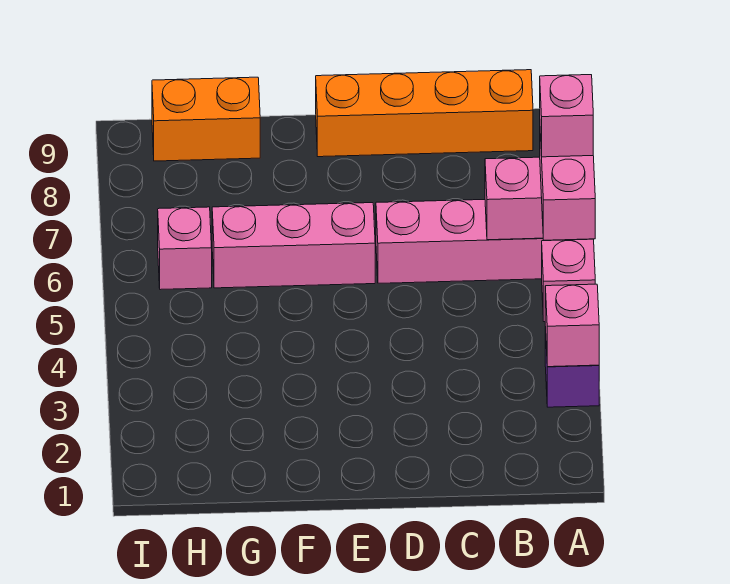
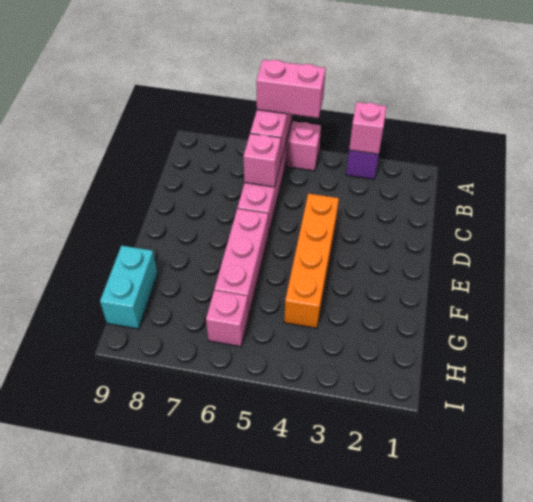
pink brick A6 level 4 -> pink brick C6 level 2
orange brick B9:E9 level 1 -> orange brick D4:G4 level 1
orange brick G9:H9 level 1 -> cyan brick G9:H9 level 1

